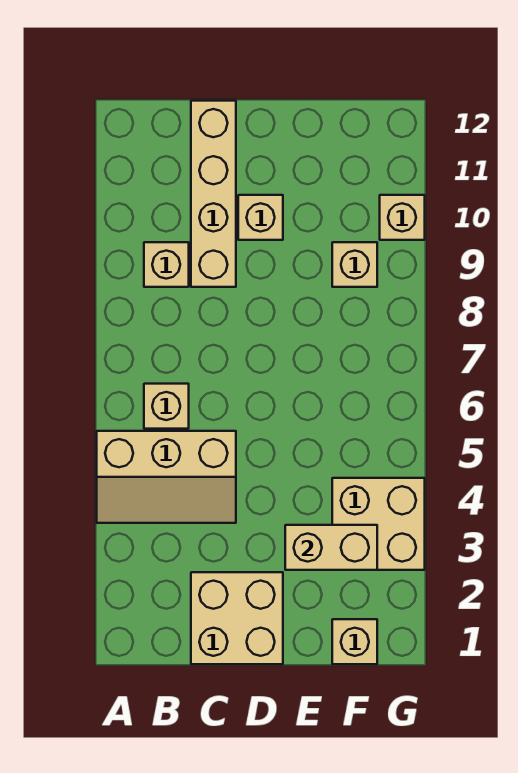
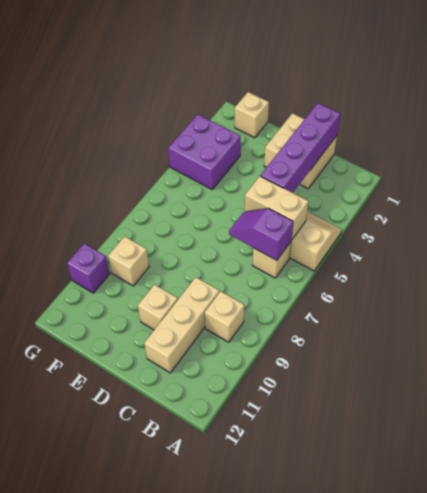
none -> purple slope B6:C6 level 2 top B
none -> purple brick C1:C4 level 2
tan brick C9:C12 level 1 -> tan brick C9:C11 level 1
tan brick E3:F3 level 2 -> tan brick B5:C5 level 2
tan brick F3:G4 level 1 -> purple brick F3:G4 level 1
tan brick G10 level 1 -> purple brick G10 level 1

